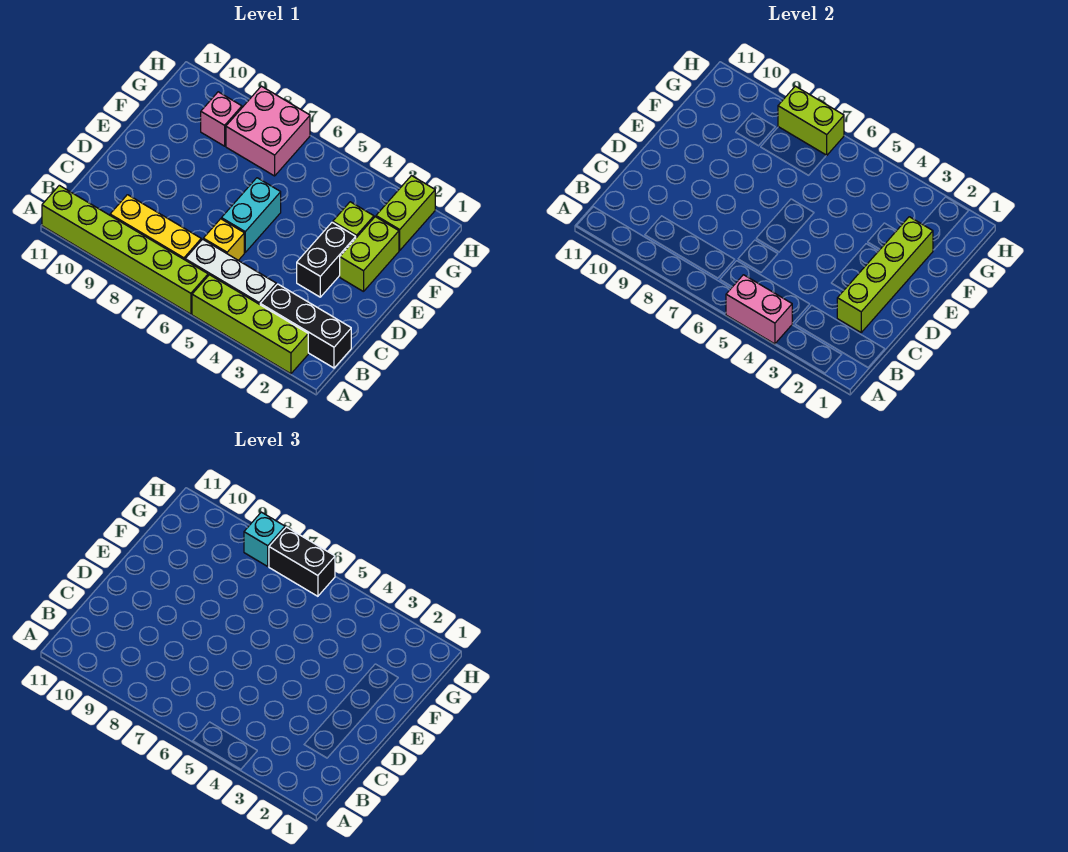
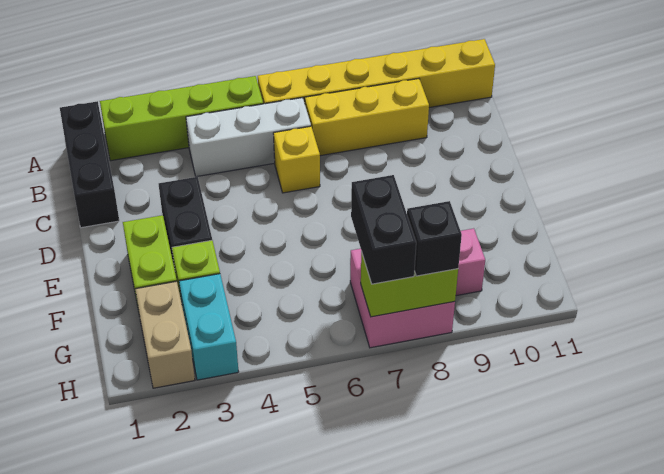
pink brick A4:A5 level 2 -> none
lime brick A6:A11 level 1 -> yellow brick A6:A11 level 1
black brick B1:B3 level 1 -> black brick A1:C1 level 1
lime brick C2:F2 level 2 -> none
cyan brick D6:E6 level 1 -> cyan brick G3:H3 level 1
lime brick G2:H2 level 1 -> tan brick G2:H2 level 1
black brick H6:H7 level 3 -> black brick G7:H7 level 3
cyan brick H8 level 3 -> black brick H8 level 3

